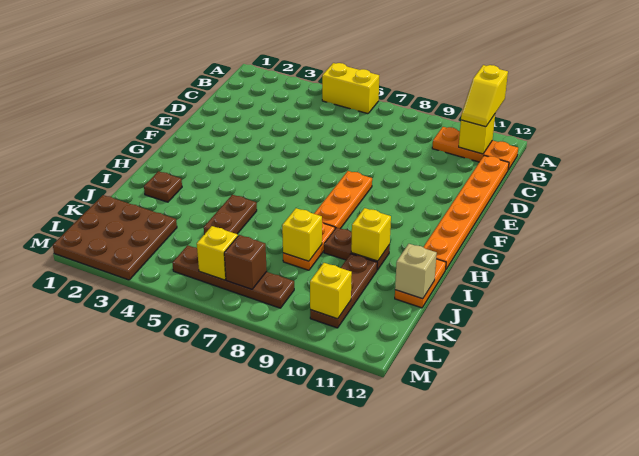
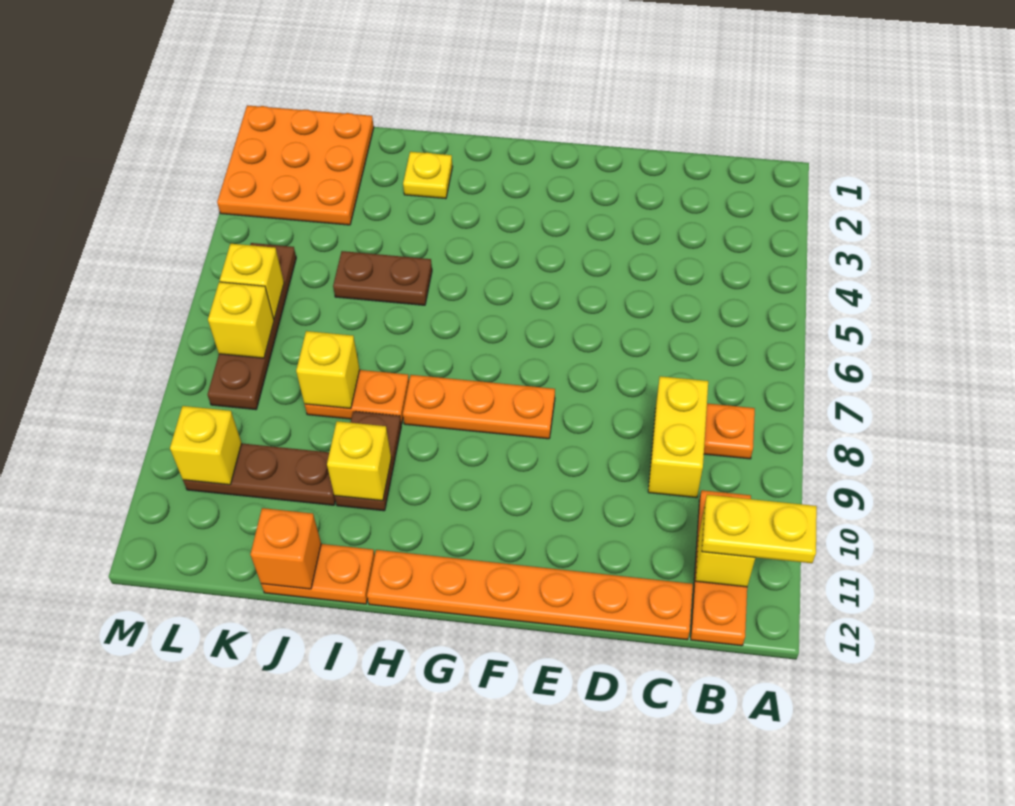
yellow brick A5:A6 level 1 -> yellow brick C8:C9 level 1
yellow slope A11:B11 level 3 top A -> yellow plate A11:B11 level 3
none -> orange plate B8 level 1
brown plate I2 level 1 -> yellow plate I2 level 1
tan brick J12 level 2 -> orange brick J12 level 2
brown plate K1:M3 level 1 -> orange plate K1:M3 level 1
brown brick L7 level 2 -> yellow brick L7 level 2

